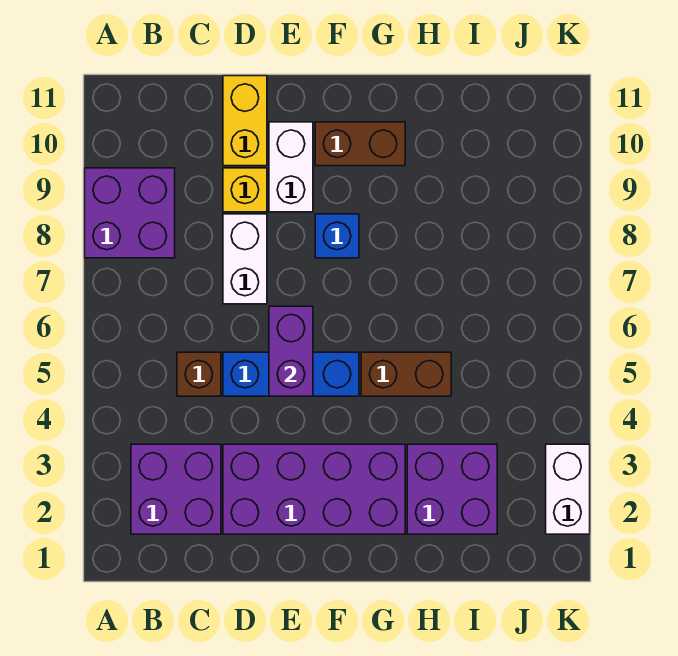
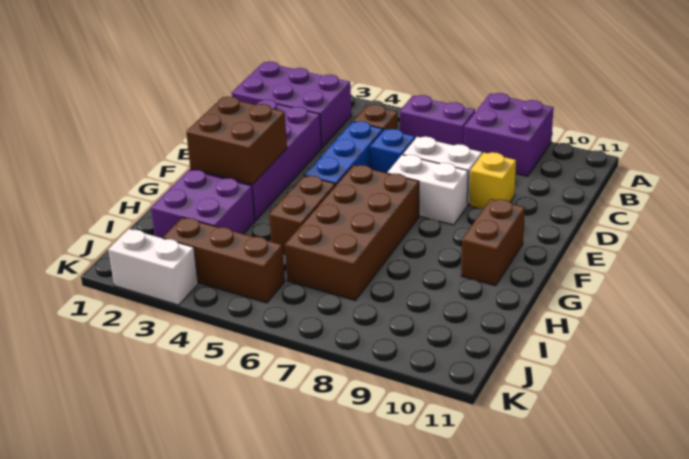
purple brick B2:C3 level 1 -> purple brick B1:C3 level 1
yellow brick D10:D11 level 1 -> none
purple brick E5:E6 level 2 -> purple brick B6:B7 level 1
white brick E9:E10 level 1 -> white brick E7:E8 level 1
none -> brown brick F2:G3 level 2
none -> brown brick F6:I7 level 1
blue brick F8 level 1 -> blue brick D6 level 1
none -> brown brick J3:J5 level 1

